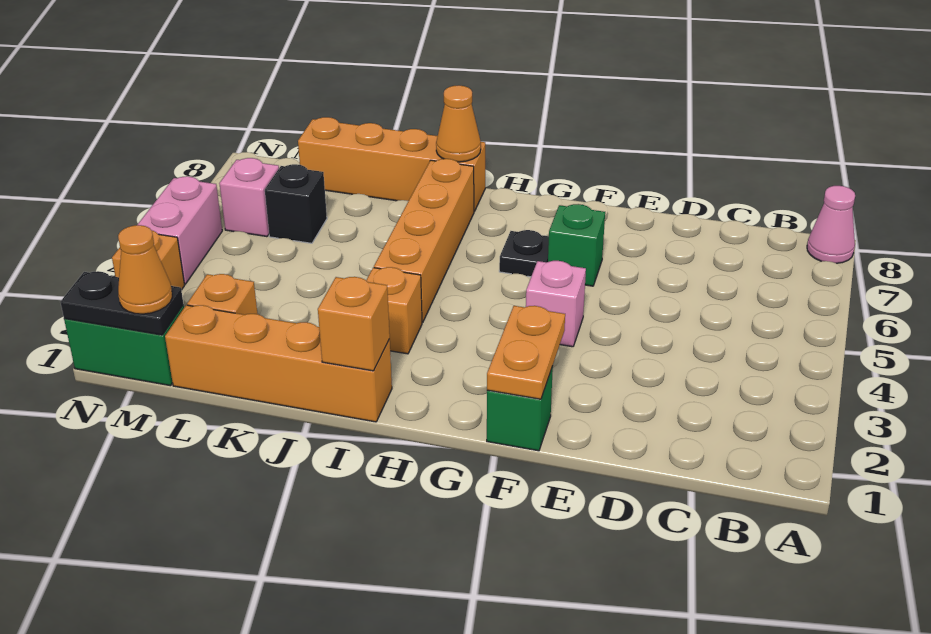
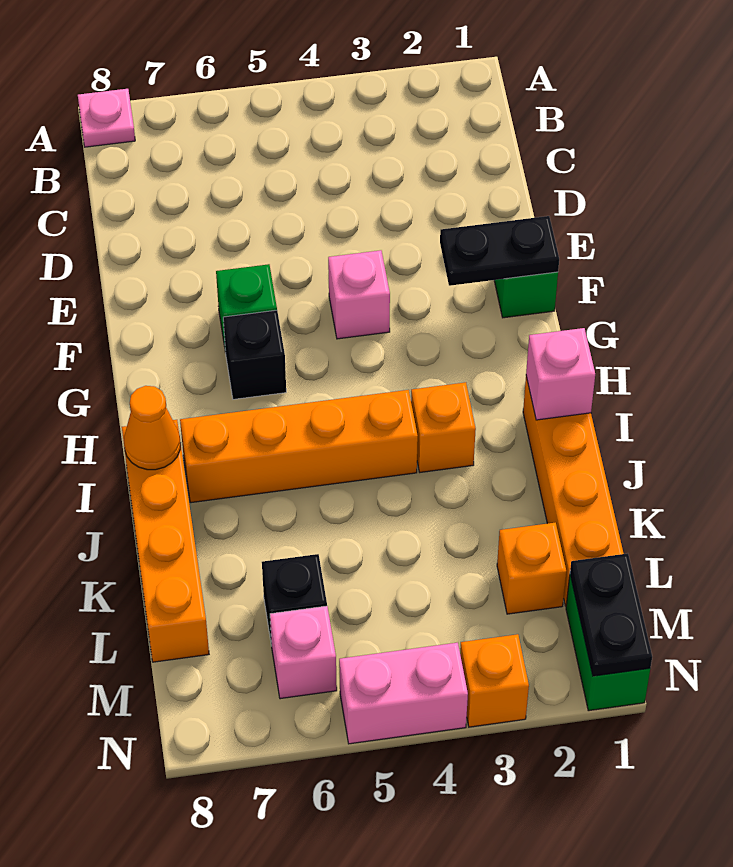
pink cone A8 level 1 -> pink plate A8 level 1
orange plate F1:F2 level 2 -> black plate F1:F2 level 2
black plate G6 level 1 -> black brick G6 level 1
orange brick I1 level 2 -> pink brick I1 level 2
orange cone M1 level 3 -> none

